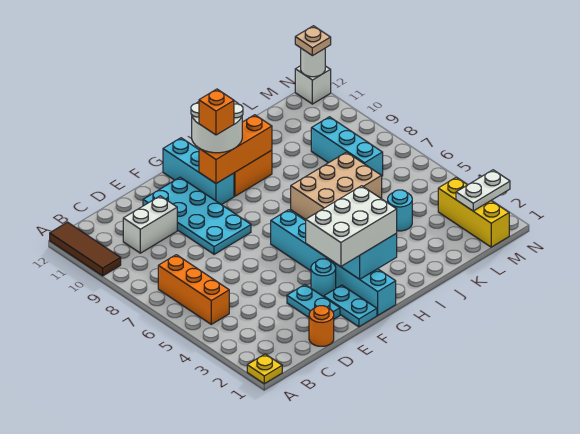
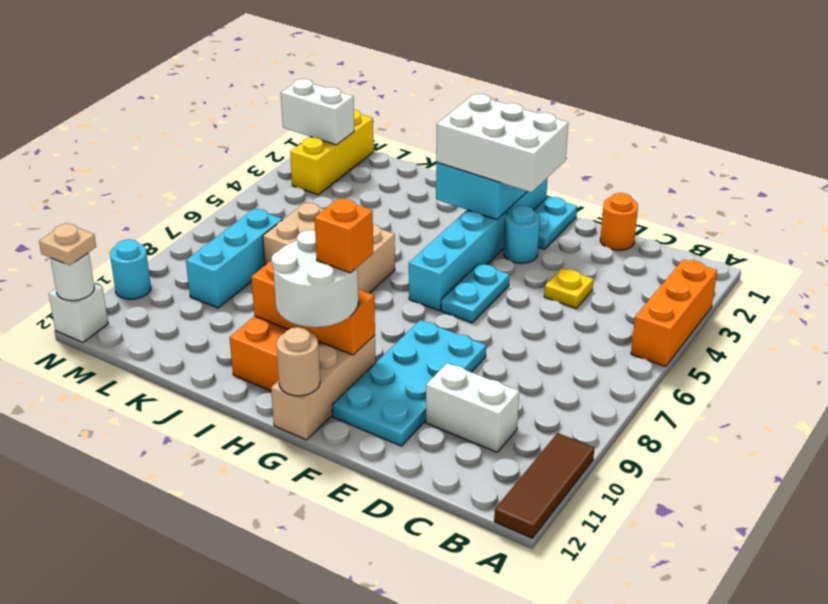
yellow plate A1 level 1 -> yellow plate D4 level 1
orange brick B5:B7 level 1 -> orange brick A3:A5 level 1
cyan plate E2:E3 level 1 -> cyan plate F5:F6 level 1
cyan brick G10:G12 level 1 -> tan brick G10:G12 level 1
none -> tan round brick G12 level 2
cyan round brick K4 level 1 -> cyan round brick N10 level 1
white plate M2:N2 level 2 -> white brick M2:N2 level 2

